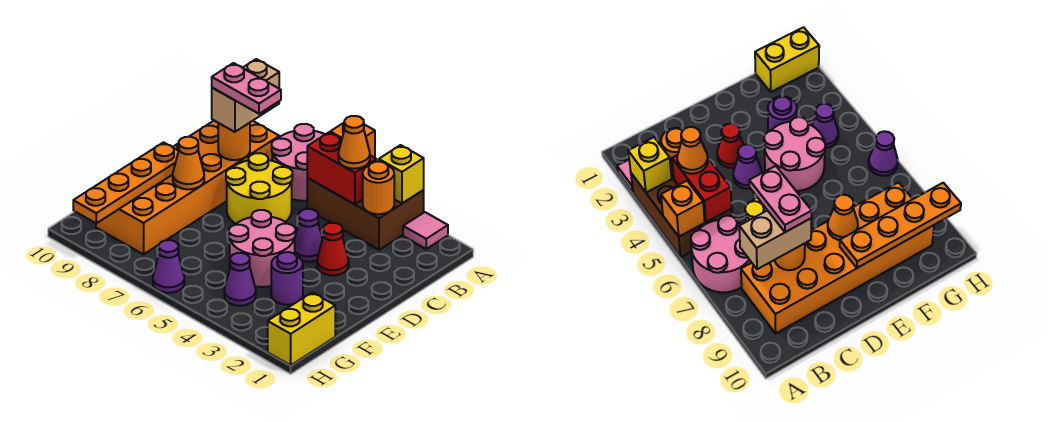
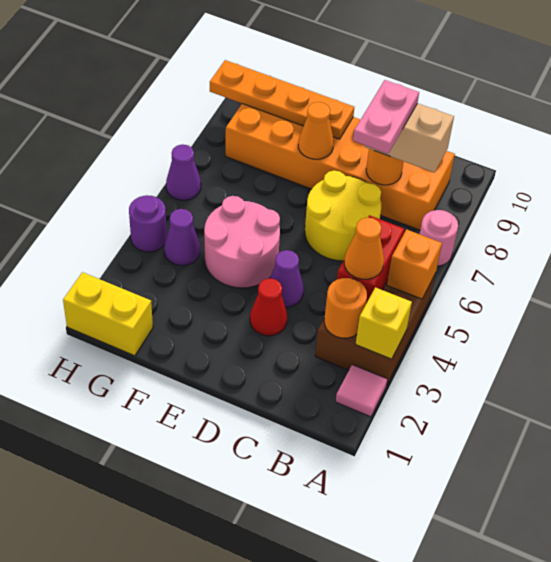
pink round brick A6:B7 level 1 -> pink round brick A7 level 1
purple round brick F3 level 1 -> purple round brick H4 level 1

